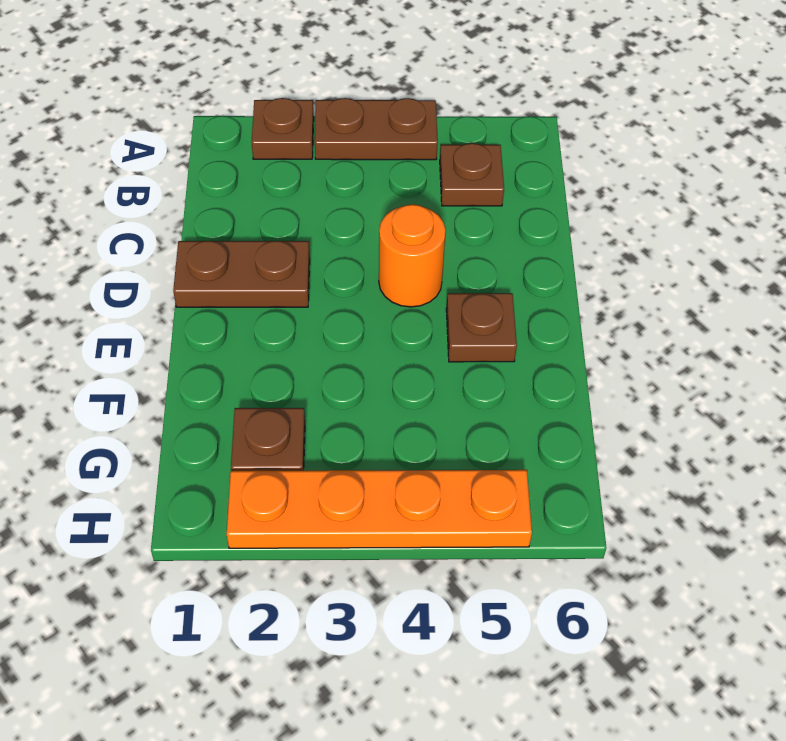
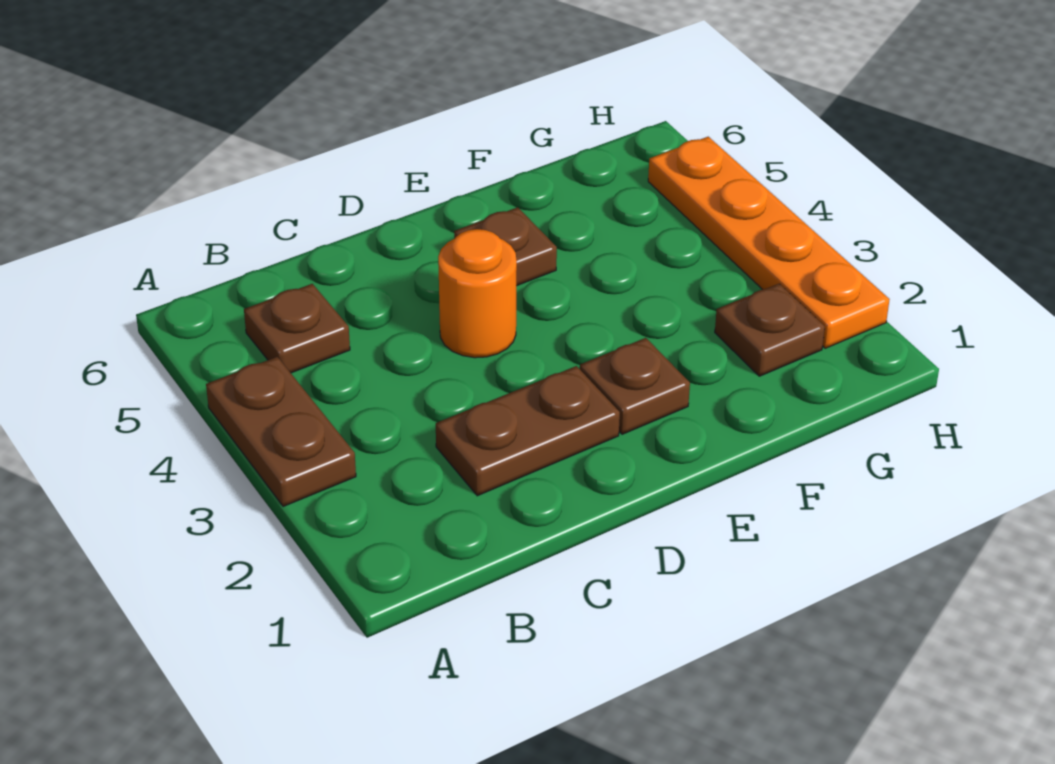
brown plate A2 level 1 -> brown plate E2 level 1
brown plate D1:D2 level 1 -> brown plate C2:D2 level 1

